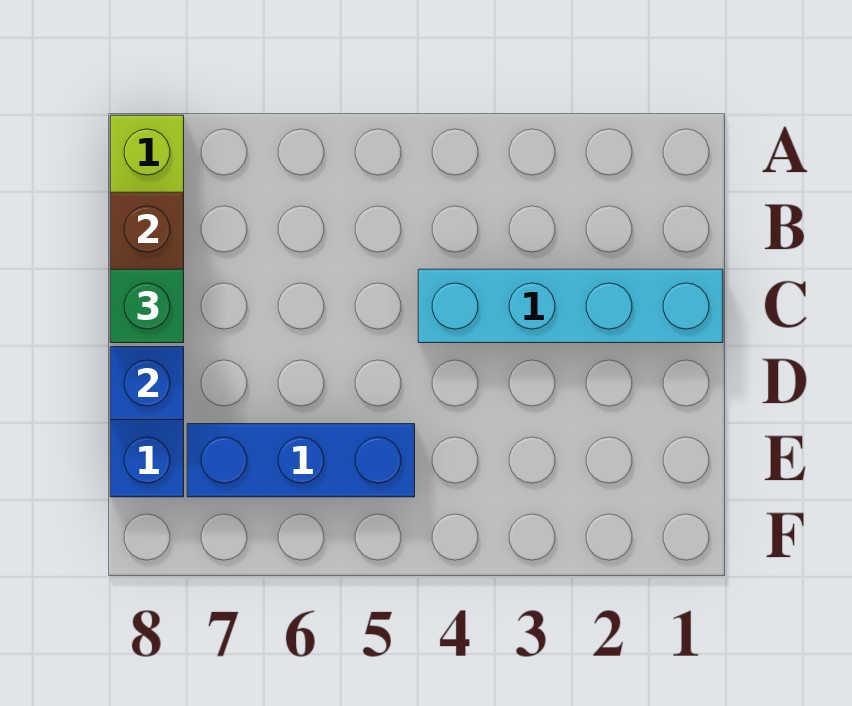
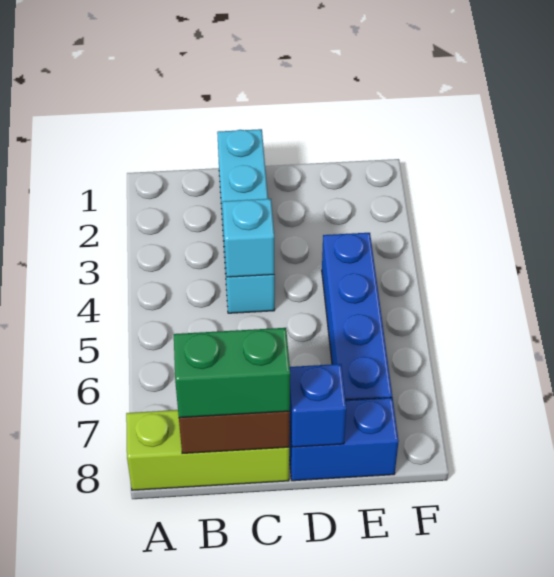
none -> cyan brick C4 level 2
green brick C8 level 3 -> green brick B8:C8 level 3
blue brick E5:E7 level 1 -> blue brick E4:E7 level 1

